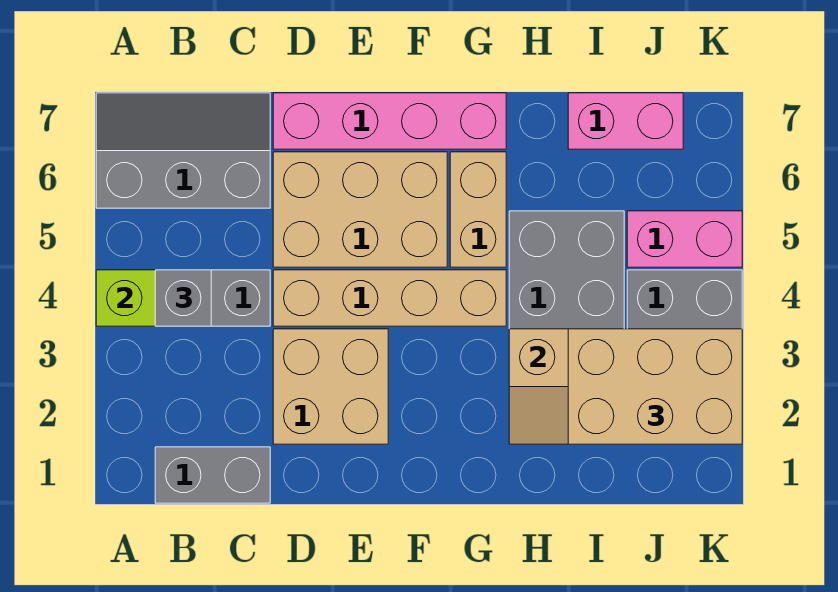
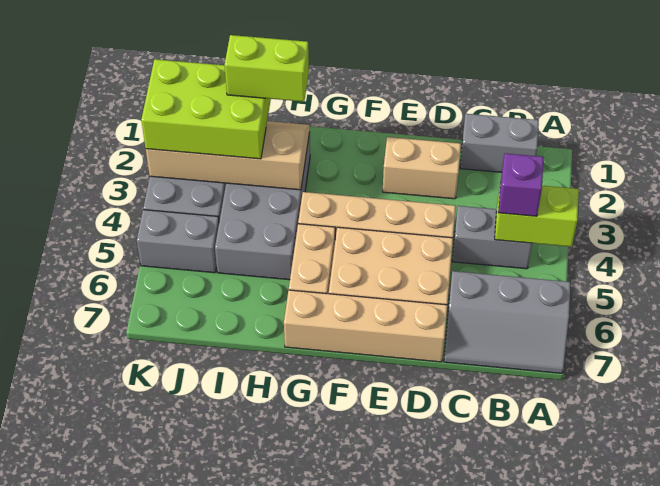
grey brick B4 level 3 -> purple brick B4 level 3
tan brick D2:E3 level 1 -> tan brick D2:E2 level 1
pink brick D7:G7 level 1 -> tan brick D7:G7 level 1
none -> lime brick H2:I2 level 4
tan brick I2:K3 level 3 -> lime brick I2:K3 level 3
pink brick I7:J7 level 1 -> none
pink brick J5:K5 level 1 -> grey brick J5:K5 level 1

